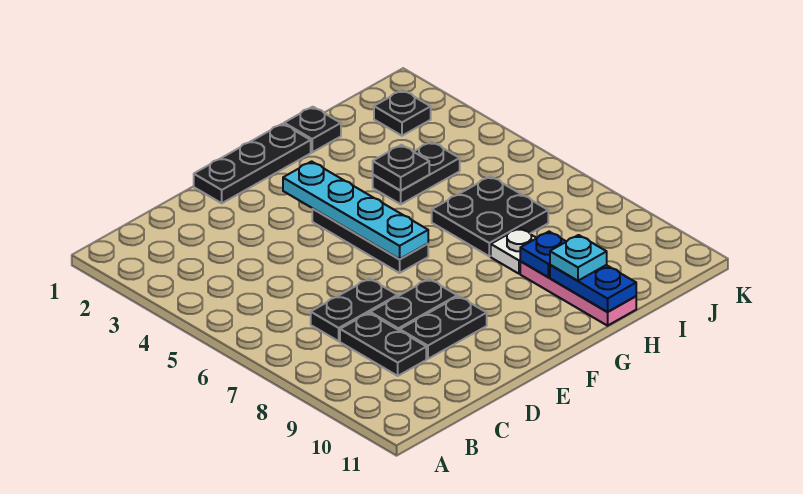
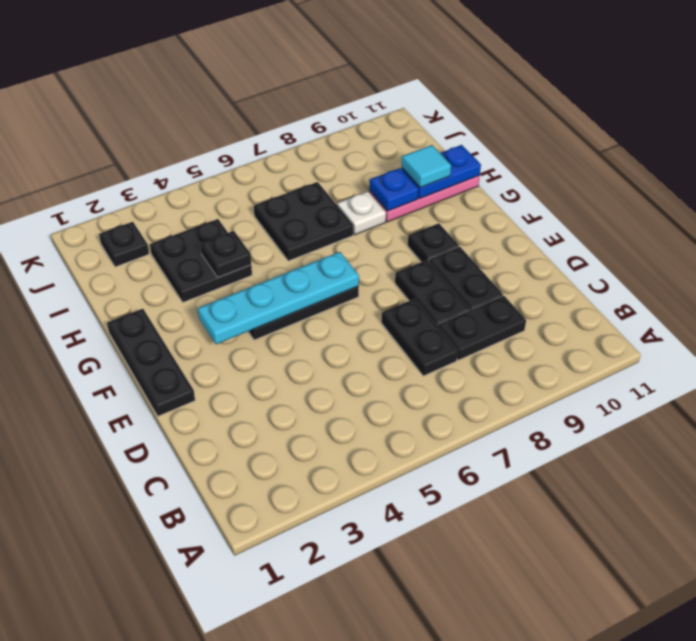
black plate H1 level 1 -> black plate F9 level 1
black plate H4:I4 level 1 -> black plate H3:I4 level 1
cyan plate H10 level 3 -> cyan tile H10 level 3

